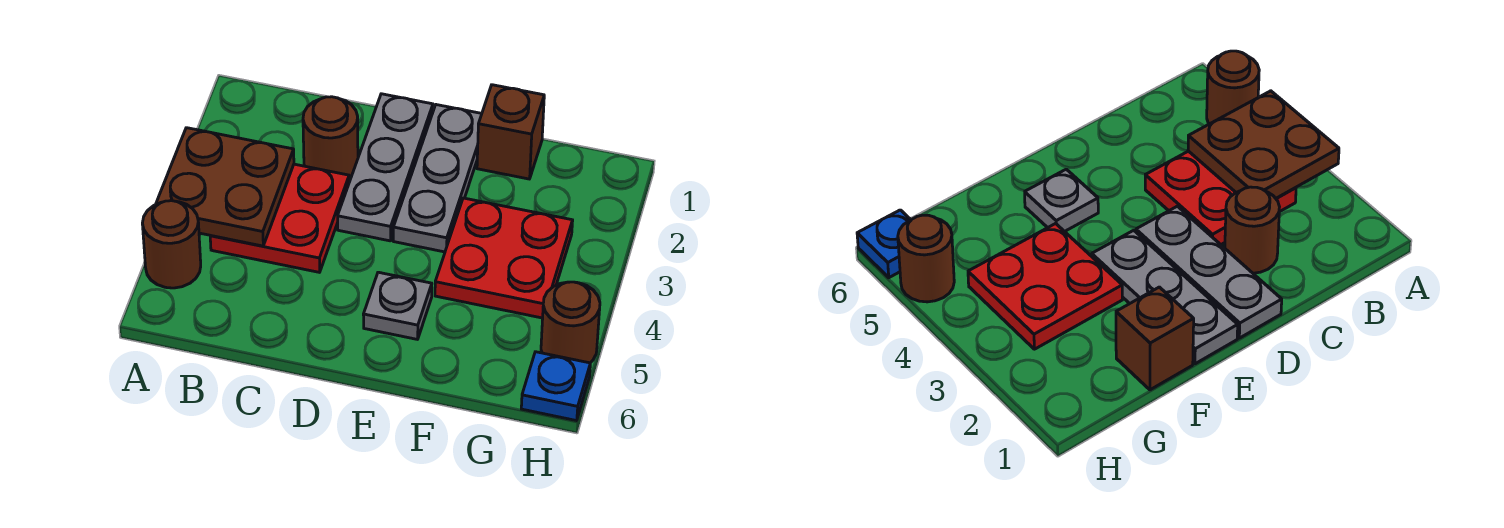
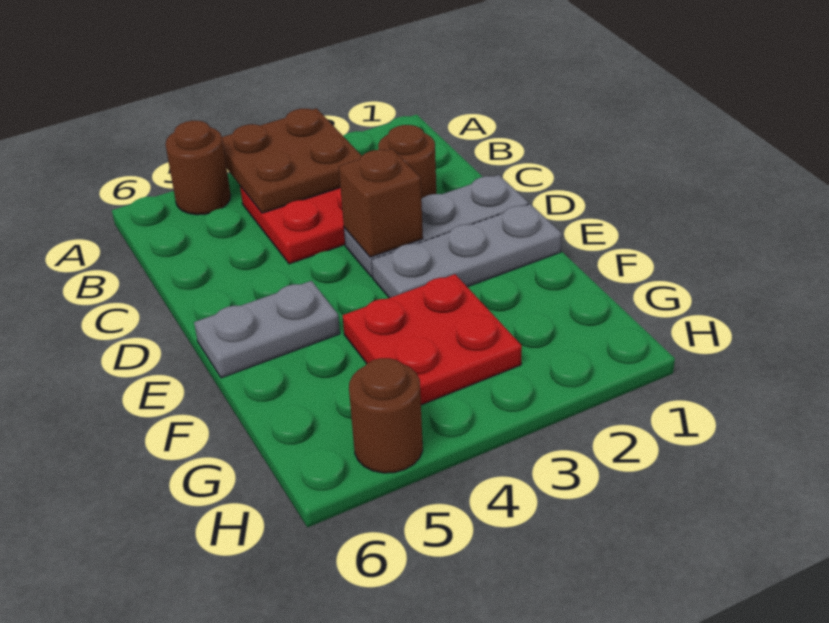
grey plate E5 level 1 -> grey plate E5:E6 level 1
brown brick F1 level 1 -> brown brick D3 level 2
blue plate H6 level 1 -> none

